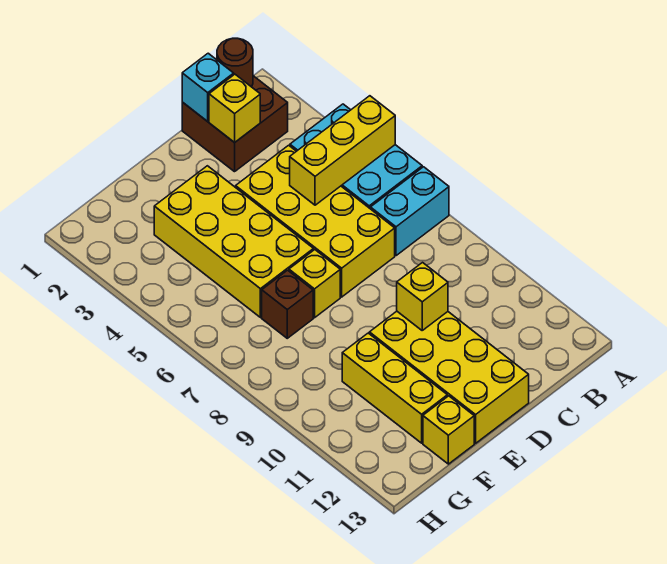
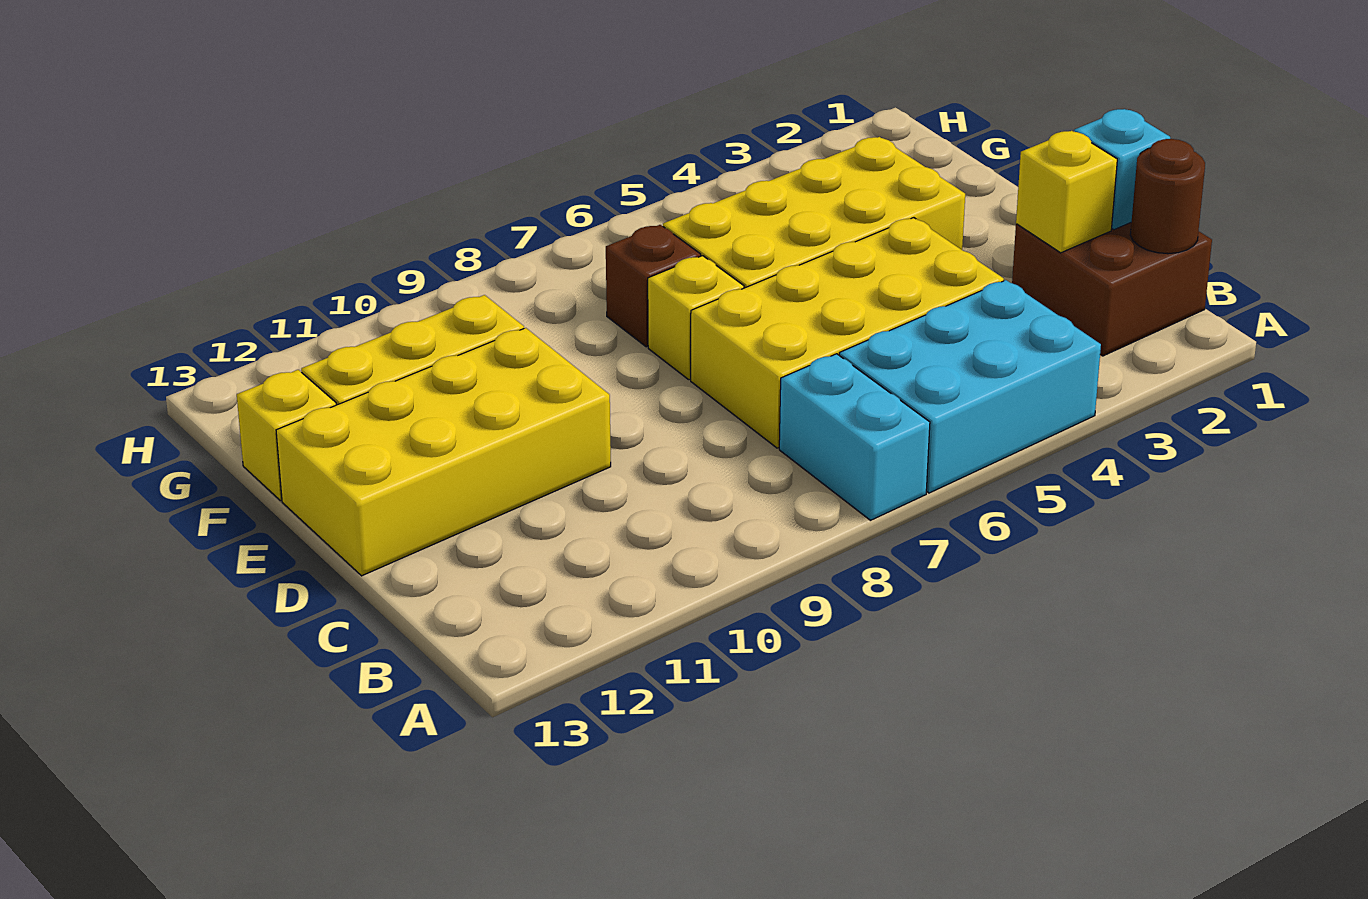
yellow brick A5:C5 level 2 -> none
yellow brick D10 level 2 -> none

